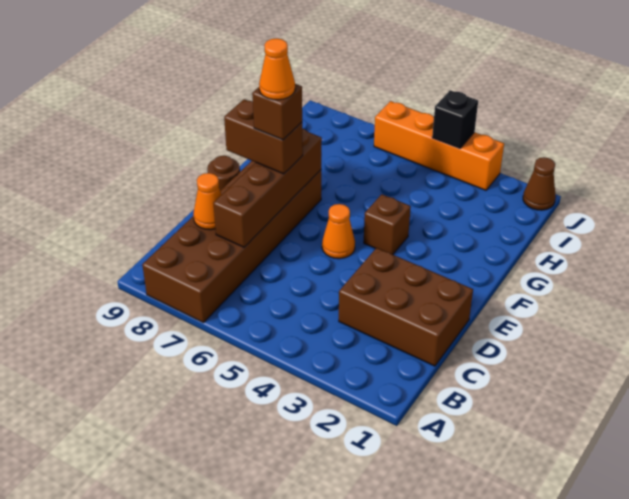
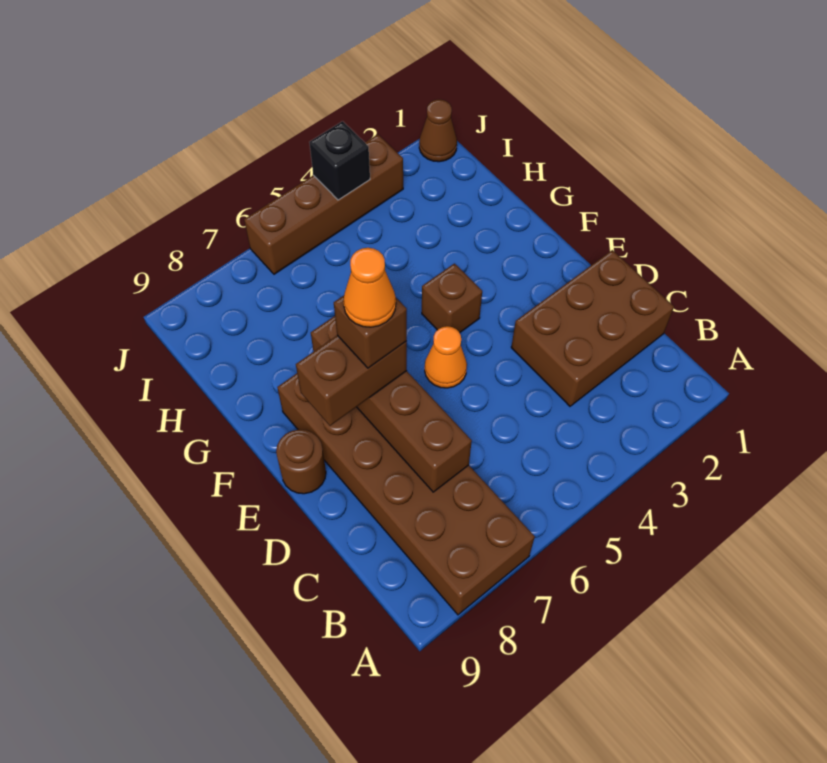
orange cone C8 level 2 -> none
orange brick J3:J6 level 1 -> brown brick J3:J6 level 1

